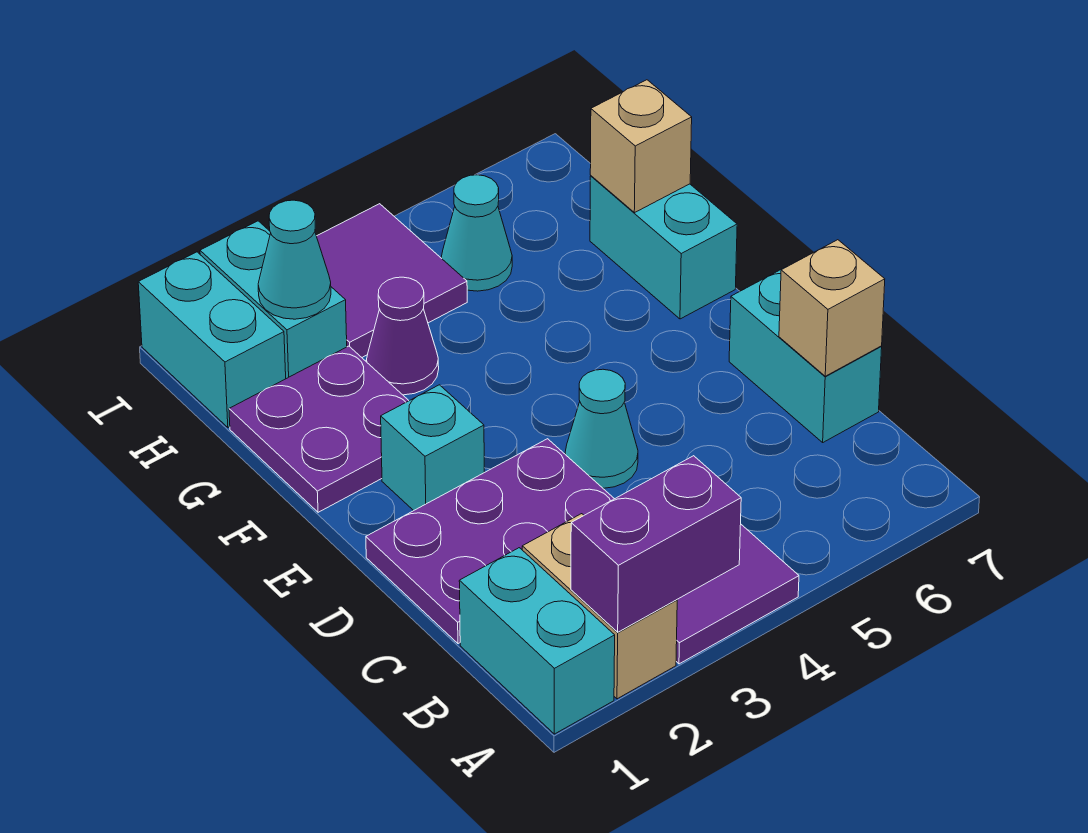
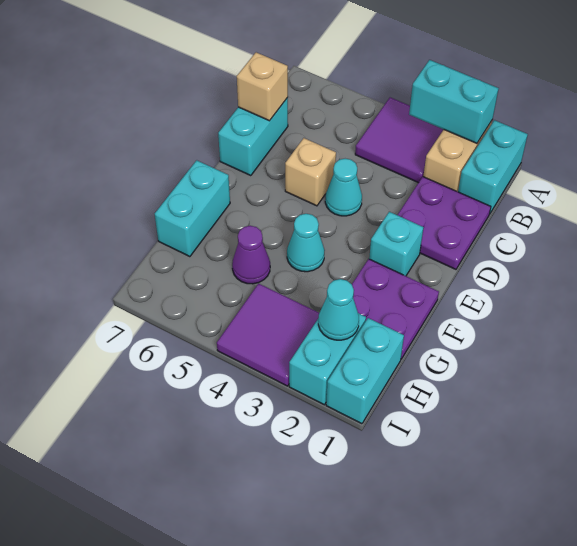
purple brick A2:A3 level 2 -> cyan brick A2:A3 level 2
purple plate C1:D3 level 1 -> purple plate C1:D2 level 1
purple cone G3 level 1 -> purple cone G5 level 1
tan brick G7 level 2 -> tan brick D5 level 1
cyan cone H5 level 1 -> cyan cone F4 level 1

